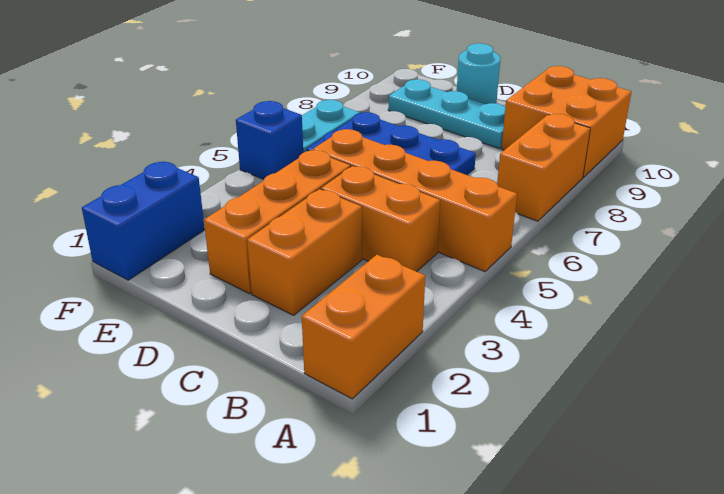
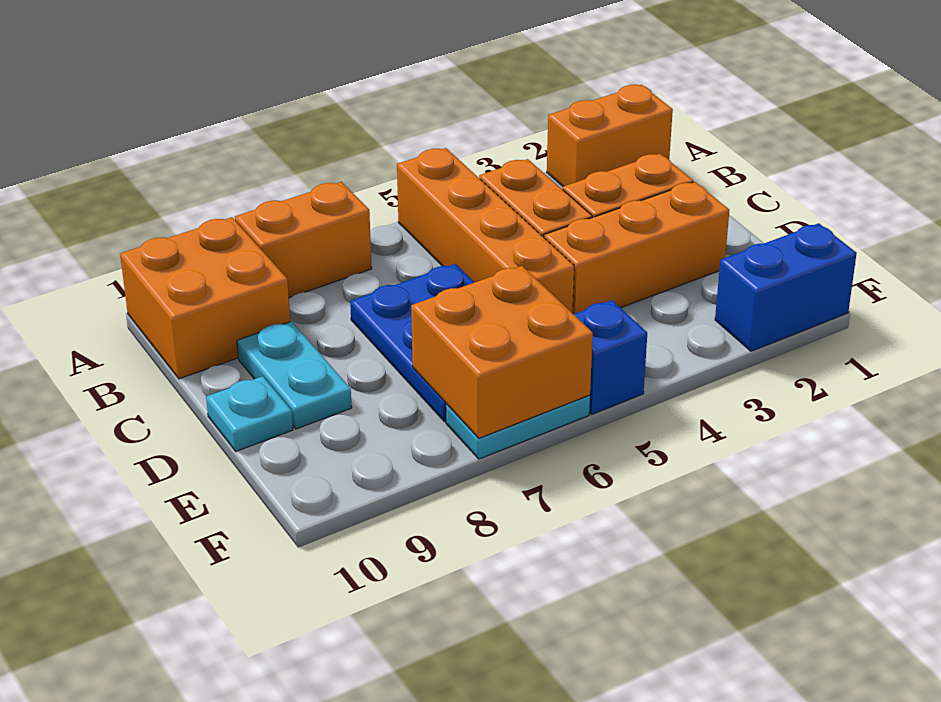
cyan plate C9:E9 level 1 -> cyan plate C9:D9 level 1
cyan round brick D10 level 1 -> cyan plate D10 level 1
none -> orange brick E6:F7 level 2

